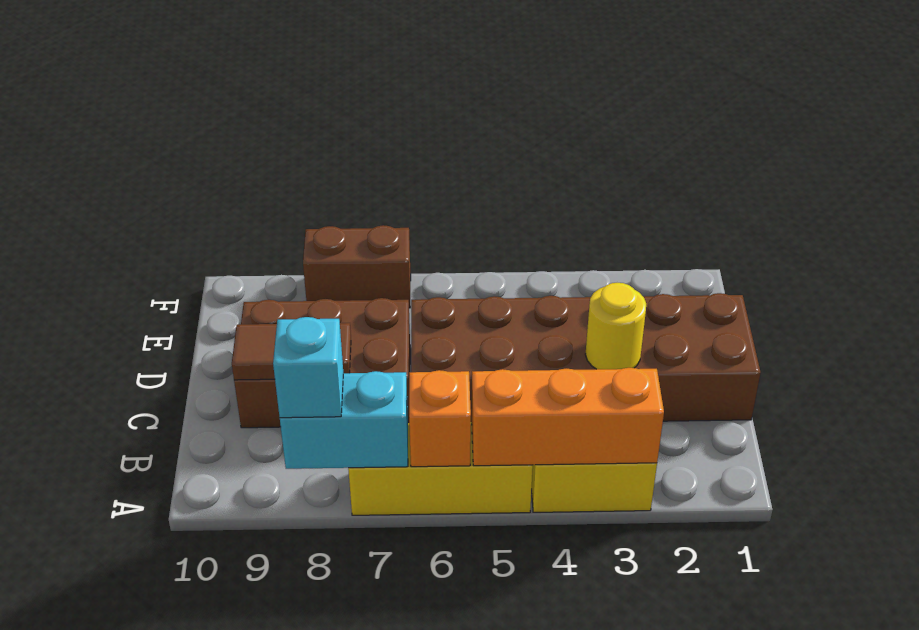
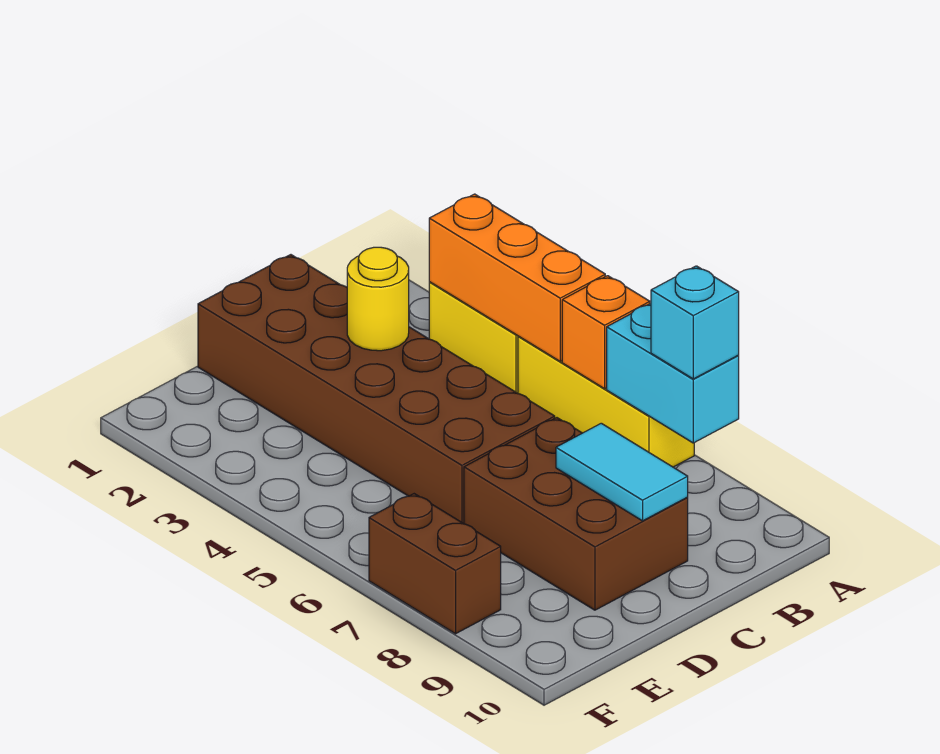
brown tile C8:C9 level 2 -> cyan tile C8:C9 level 2

